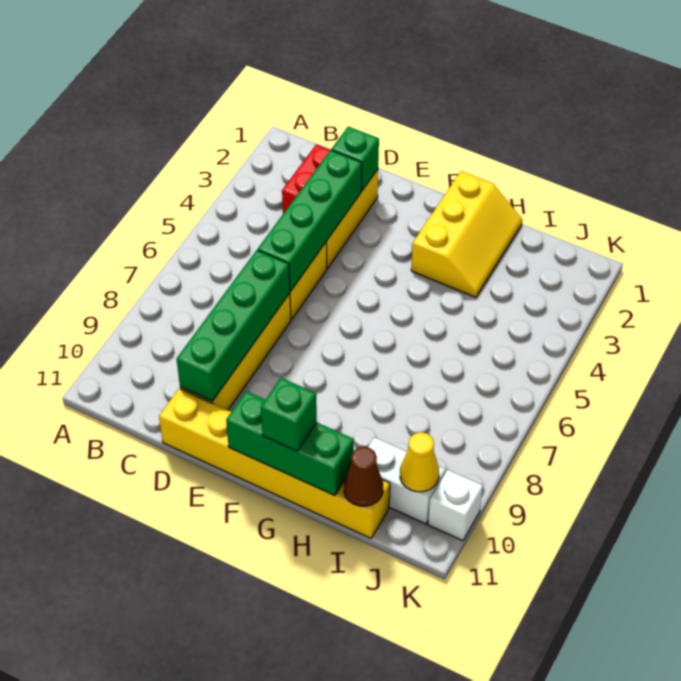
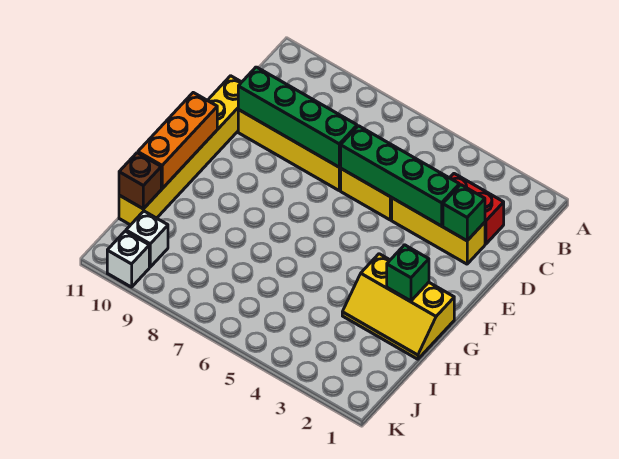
green brick F11:H11 level 2 -> orange brick F11:H11 level 2
green brick G11 level 3 -> green brick G2 level 2
white brick I10:J10 level 1 -> white brick J10 level 1
brown cone I11 level 2 -> brown brick I11 level 2
yellow cone J10 level 2 -> none

